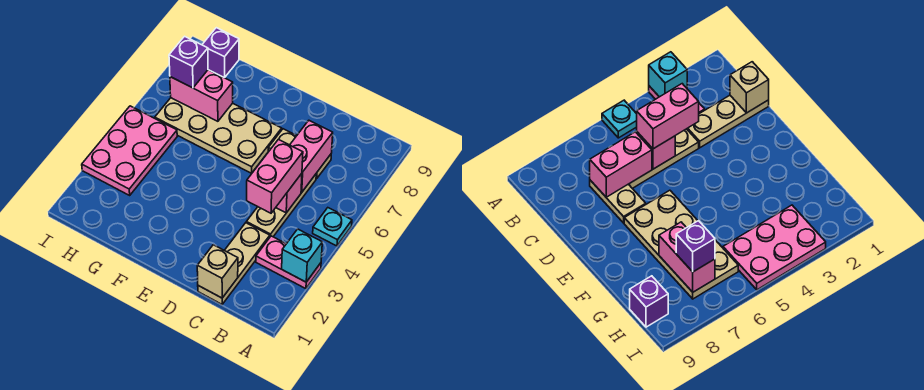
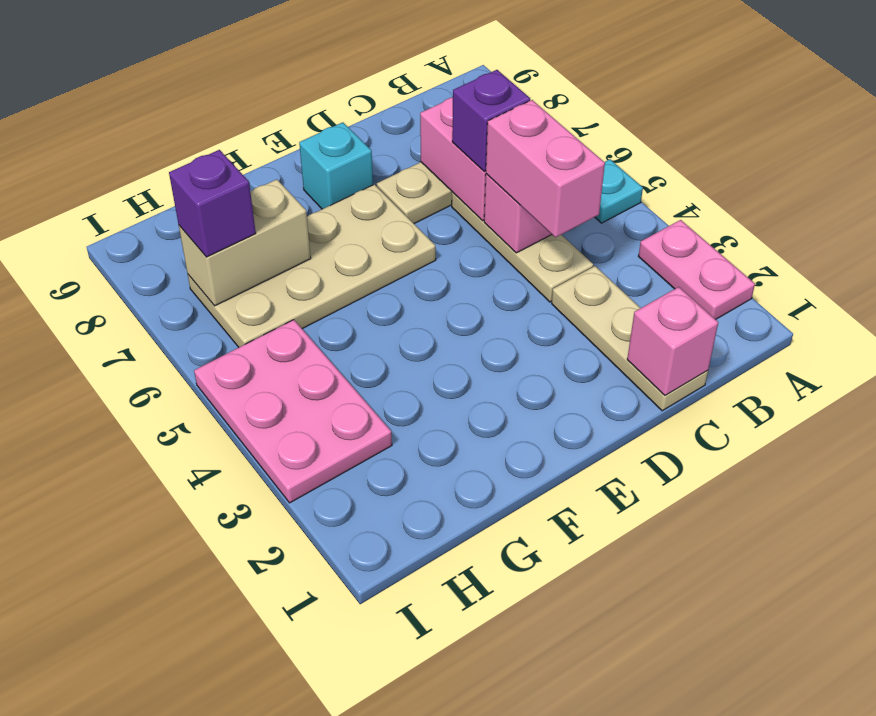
pink plate A3:B3 level 1 -> pink plate A2:A3 level 1
cyan brick A3 level 2 -> cyan brick E8 level 1
tan brick C1 level 2 -> pink brick C1 level 2
pink brick G7:H7 level 2 -> tan brick G7:H7 level 2
purple brick H9 level 1 -> purple brick C6 level 3

